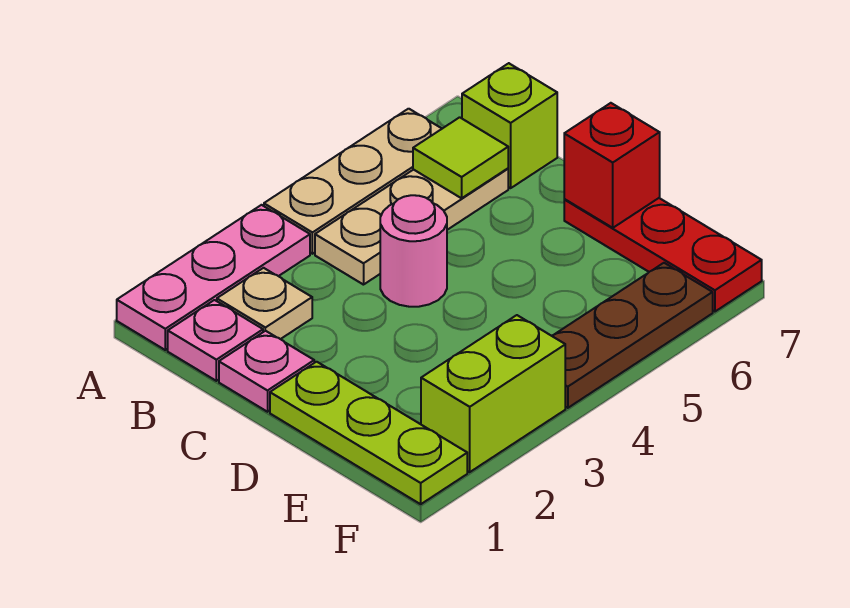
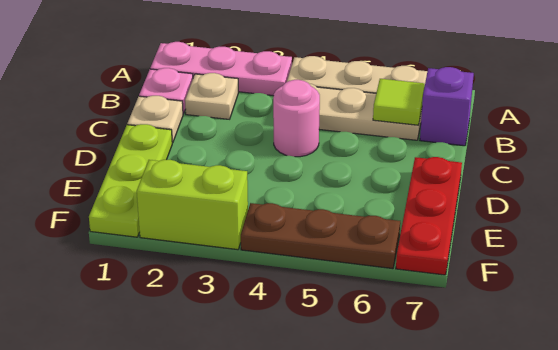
lime brick B7 level 1 -> purple brick B7 level 1
pink plate C1 level 1 -> tan plate C1 level 1
red brick D7 level 2 -> none

